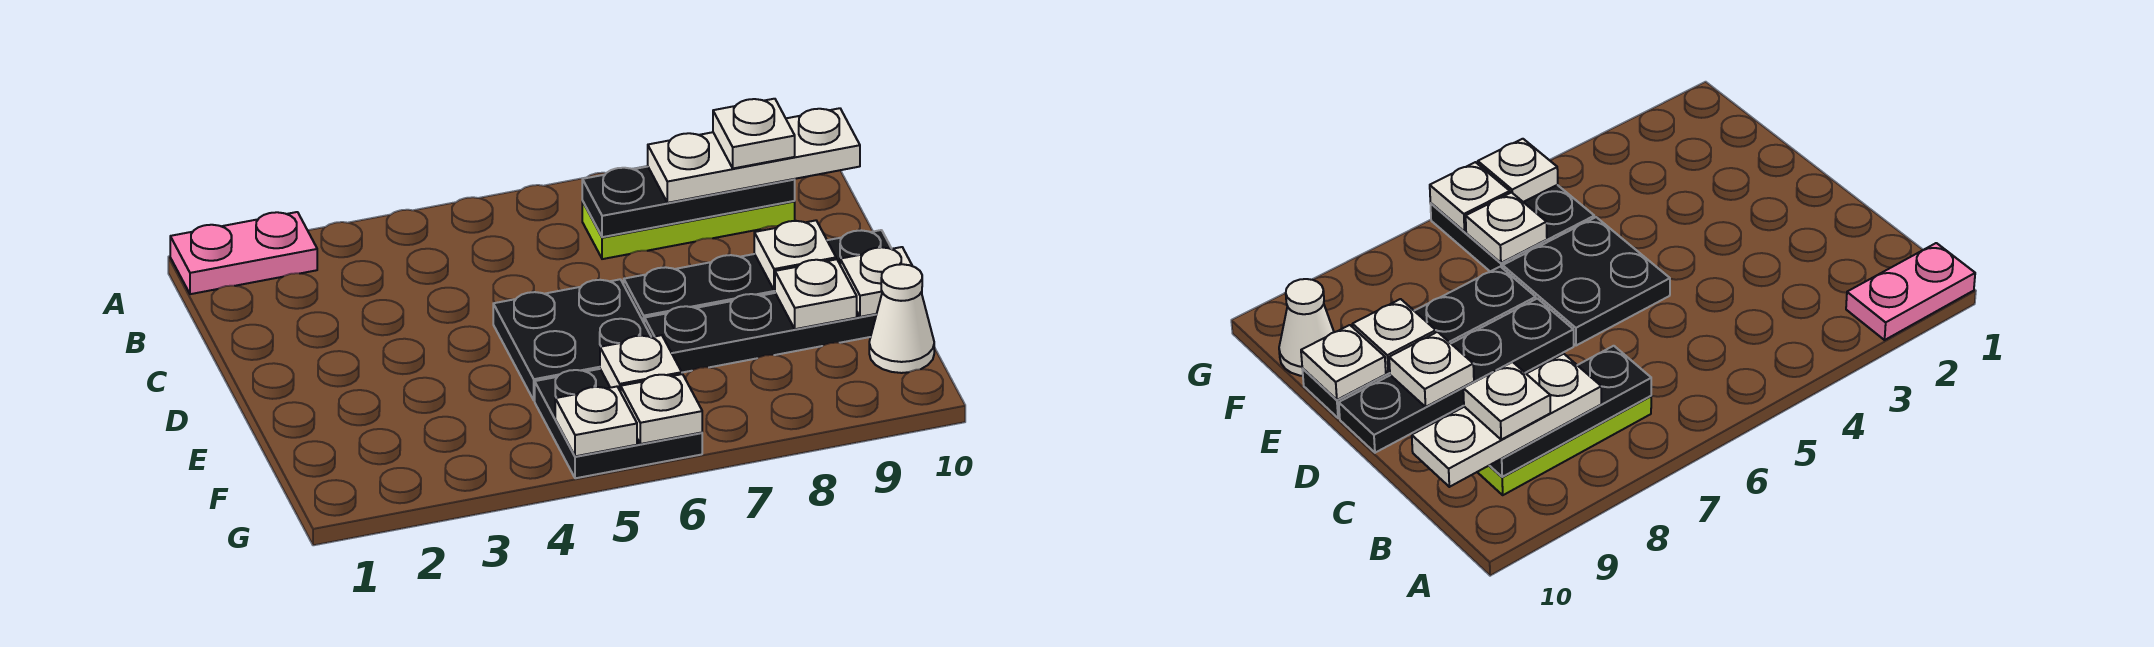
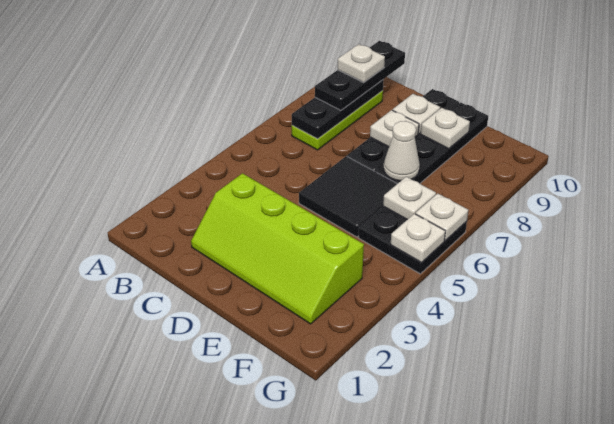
pink plate A1:A2 level 1 -> none
white plate B8:B10 level 3 -> black plate B8:B10 level 3
none -> lime slope C2:F3 level 1 top 3
black plate D5:E6 level 1 -> black tile D5:E6 level 1
white plate E10 level 2 -> white plate D8 level 2
white cone F10 level 1 -> white cone E7 level 2

